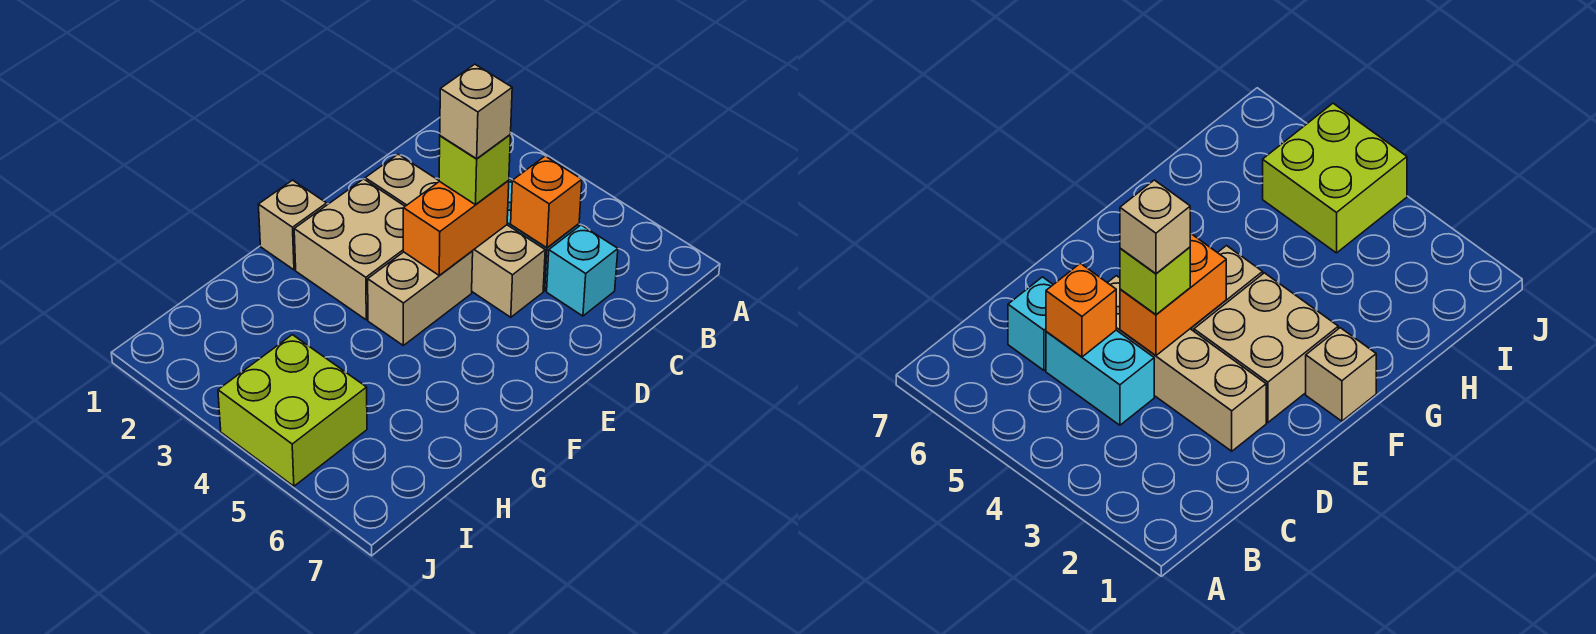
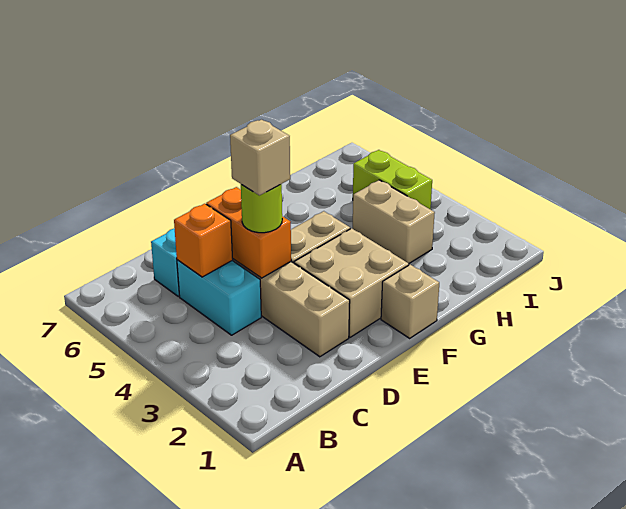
orange brick D4:E4 level 2 -> orange brick D4:D5 level 2
lime brick D4 level 3 -> lime round brick D4 level 3
none -> tan brick H3:H4 level 1
lime brick I4:J5 level 1 -> lime brick I4:I5 level 1

